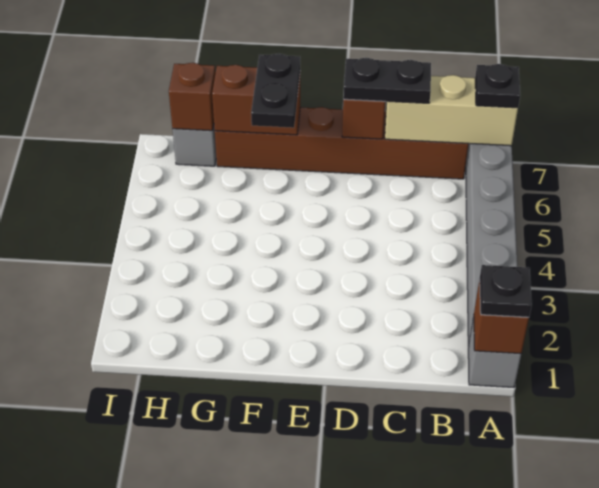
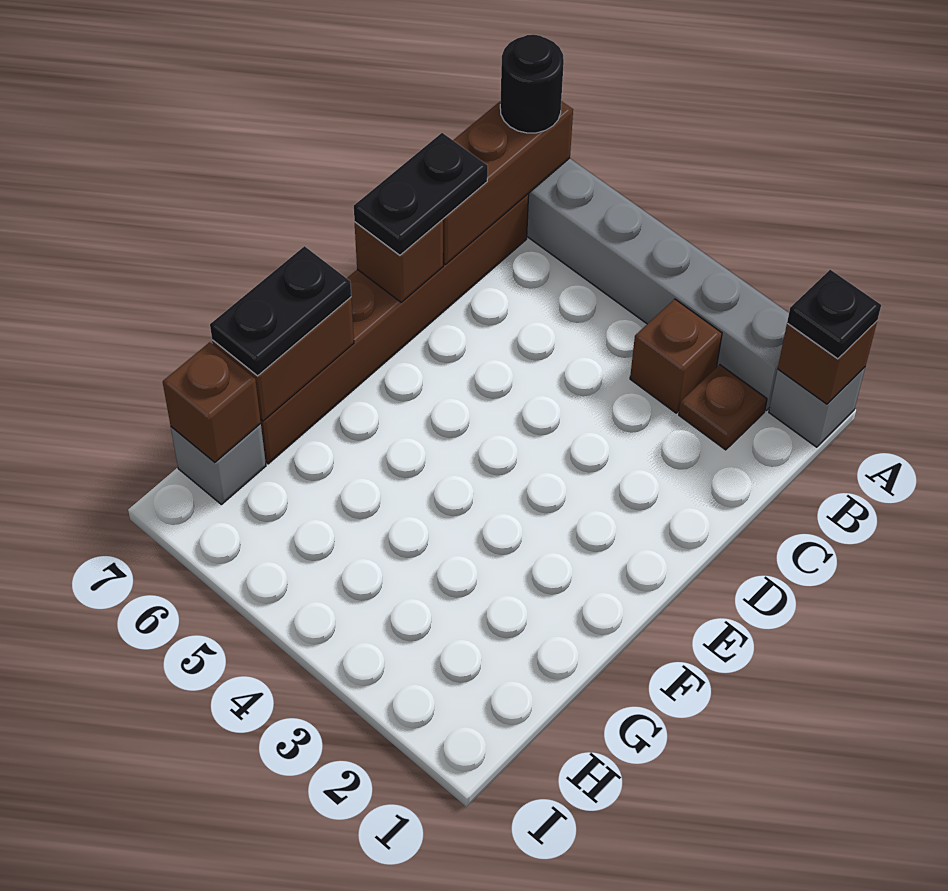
tan brick A7:C7 level 2 -> brown brick A7:C7 level 2
black plate A7 level 3 -> black round brick A7 level 3
none -> brown plate B2 level 1
none -> brown brick B3 level 1
black plate F6:F7 level 3 -> black plate F7:G7 level 3

